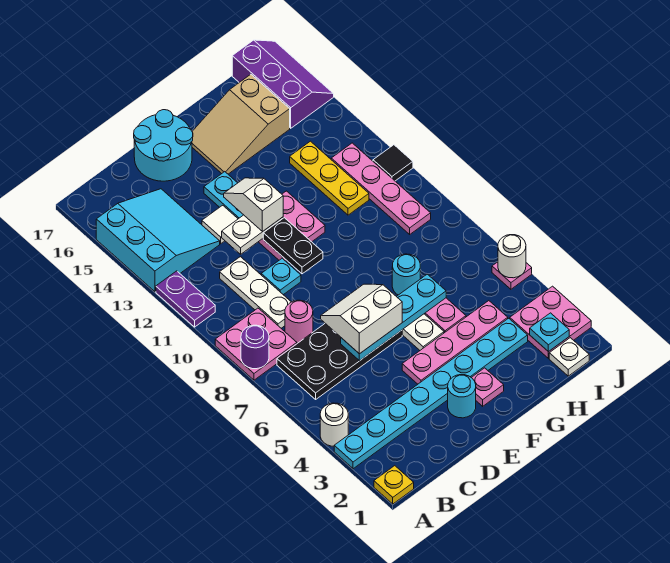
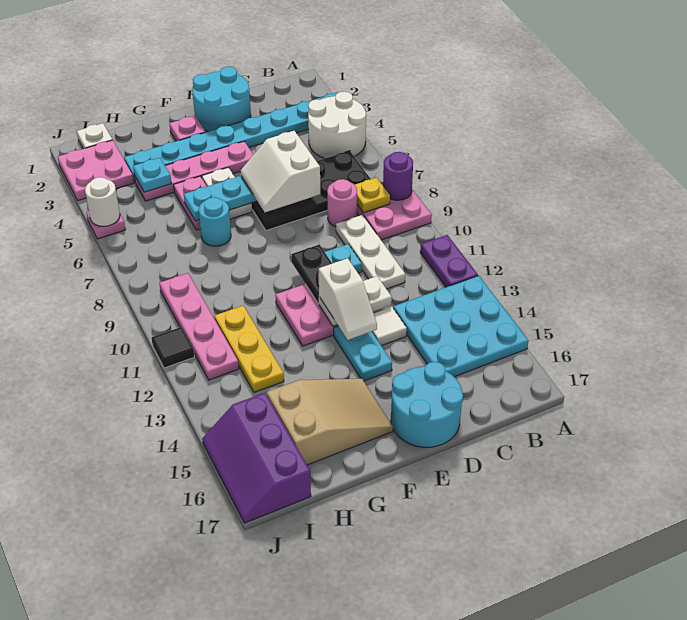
yellow plate A1 level 1 -> yellow plate B8 level 2
white round brick A4 level 1 -> white round brick A4:B5 level 1
cyan slope A13:C15 level 1 top A -> cyan plate A13:C15 level 1
white slope D6:E7 level 3 top 6 -> white slope D6:E7 level 3 top D
cyan round brick E2 level 1 -> cyan round brick D1:E2 level 1
cyan plate I2 level 2 -> cyan plate H4 level 2

